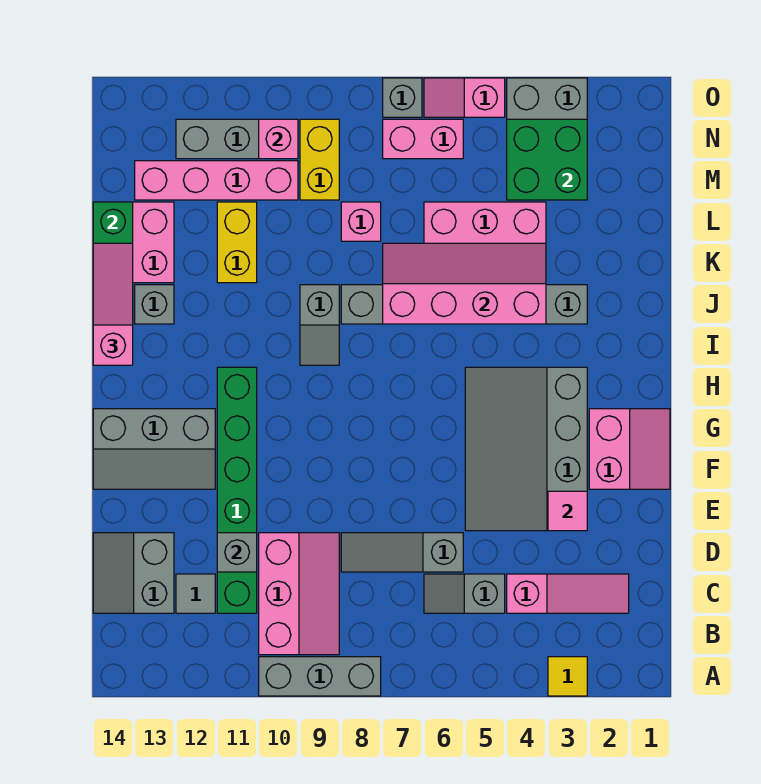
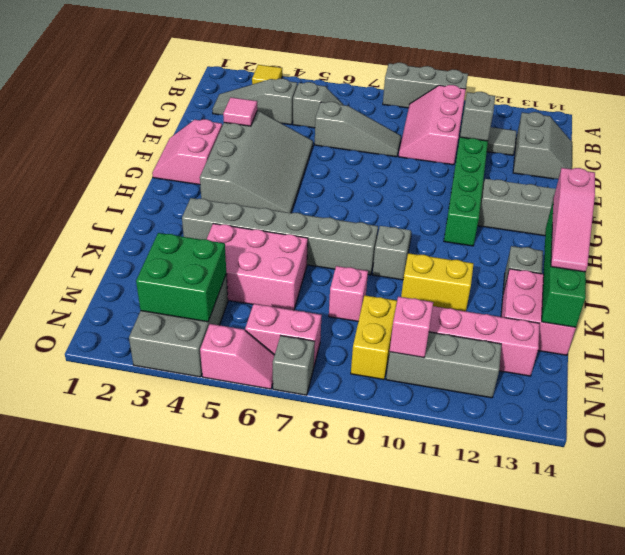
pink slope C2:C4 level 1 top 4 -> grey slope C2:C4 level 1 top 4
pink slope J4:K7 level 2 top J -> none
yellow brick K11:L11 level 1 -> yellow brick K10:K11 level 1

